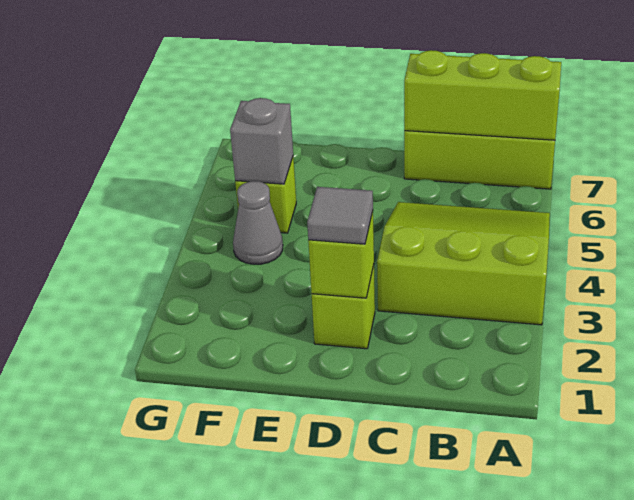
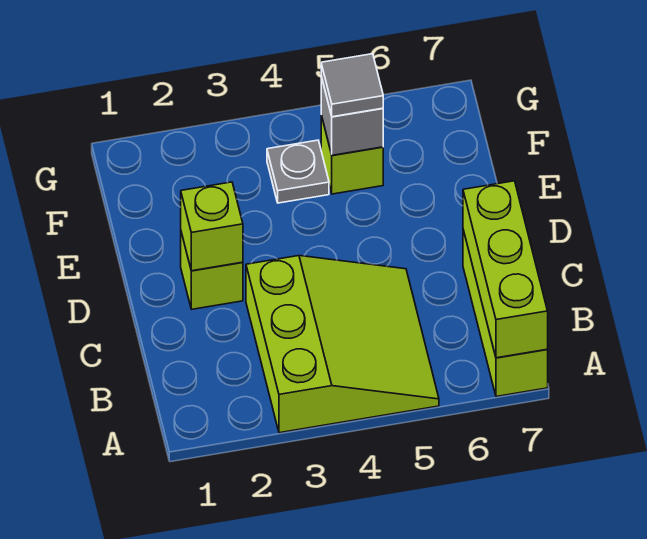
grey tile D2 level 3 -> grey tile F5 level 3
grey cone F4 level 1 -> grey plate F4 level 1

